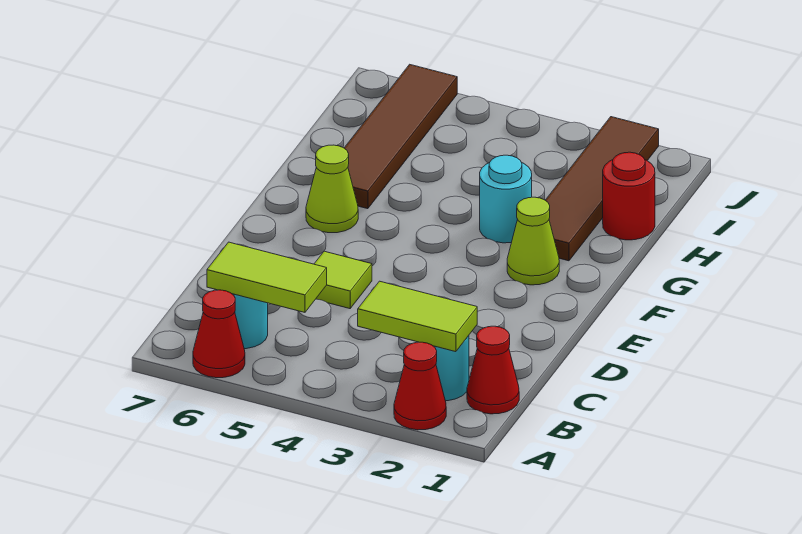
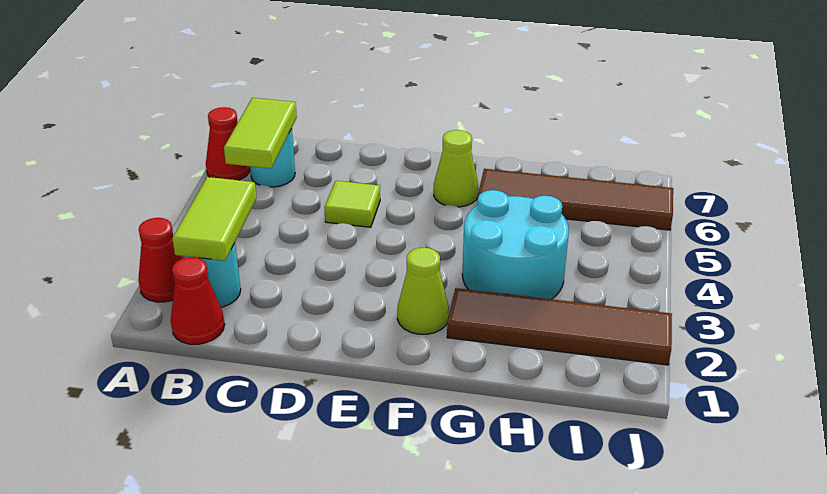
cyan round brick G3 level 1 -> cyan round brick G3:H4 level 1
red round brick H1 level 1 -> none

